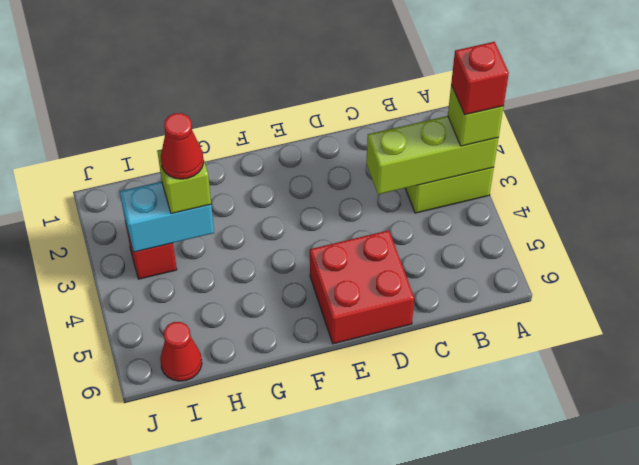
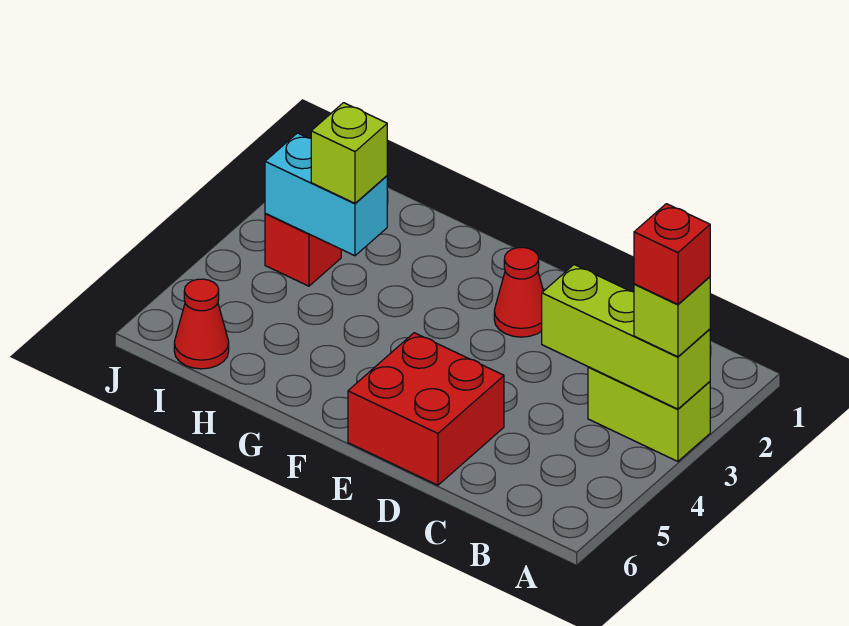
red cone H3 level 4 -> red cone E2 level 1

